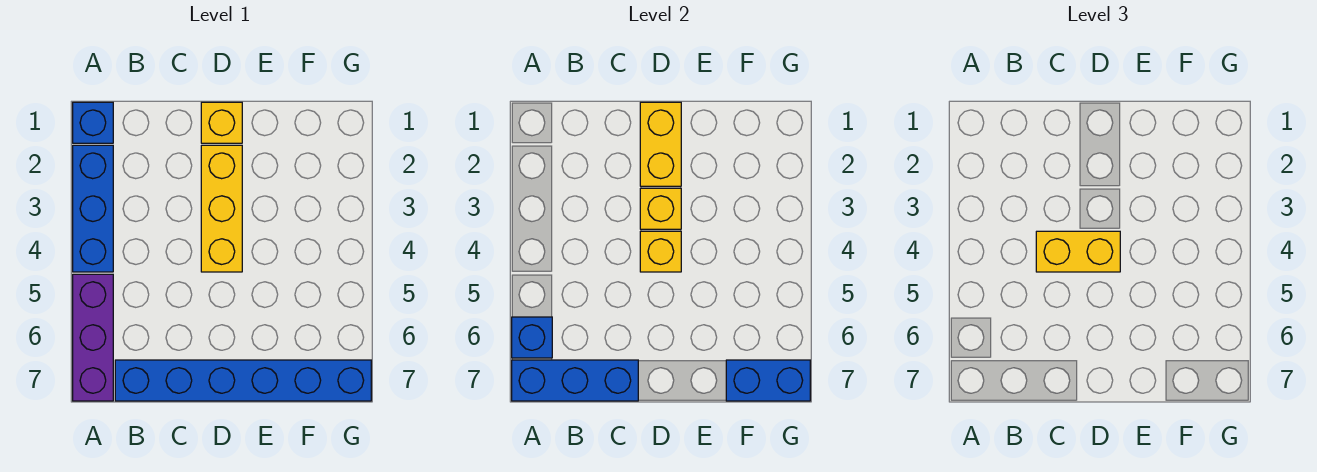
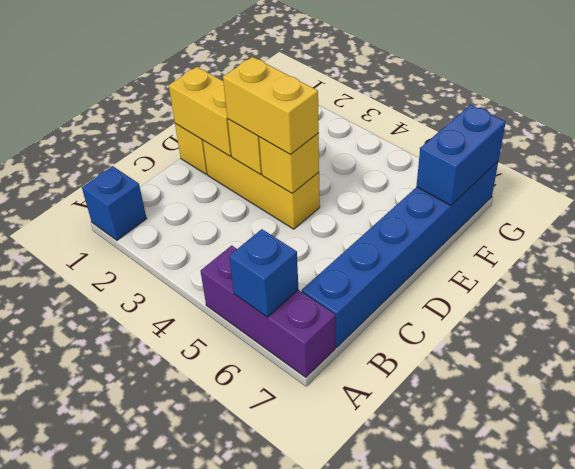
blue brick A2:A4 level 1 -> none
blue brick A7:C7 level 2 -> none
yellow brick C4:D4 level 3 -> yellow brick D3:D4 level 3

